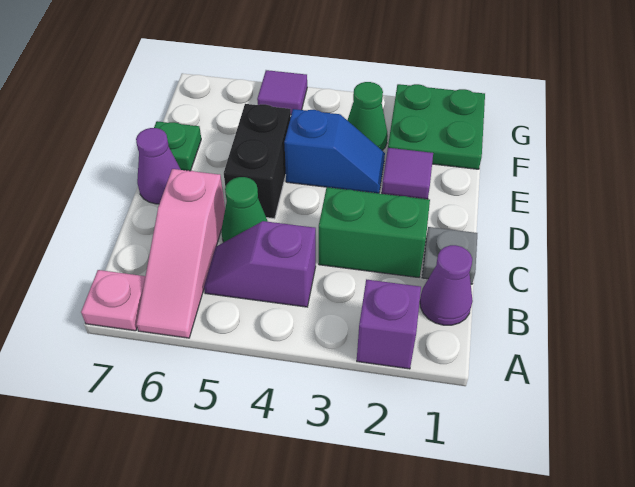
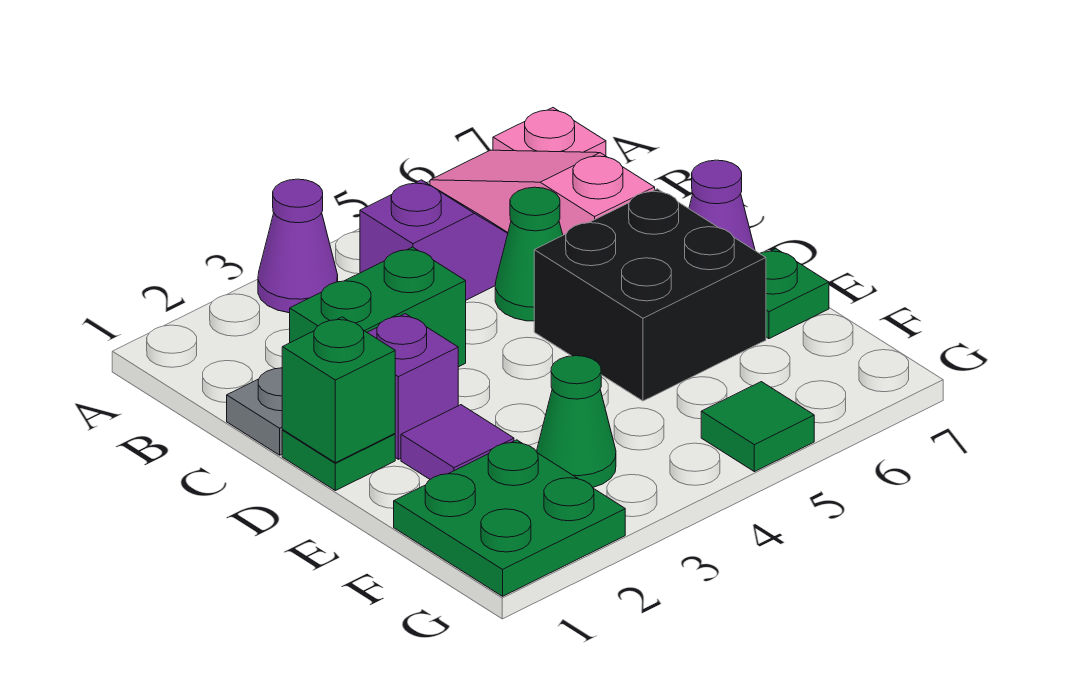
purple brick A2 level 1 -> purple brick D2 level 1
purple cone B1 level 1 -> purple cone A3 level 1
none -> green plate D1 level 1
none -> green brick D1 level 2
black brick D5:E5 level 1 -> black brick D5:E6 level 1
blue slope E3:E4 level 1 top 4 -> none
purple tile G5 level 1 -> green tile G5 level 1

